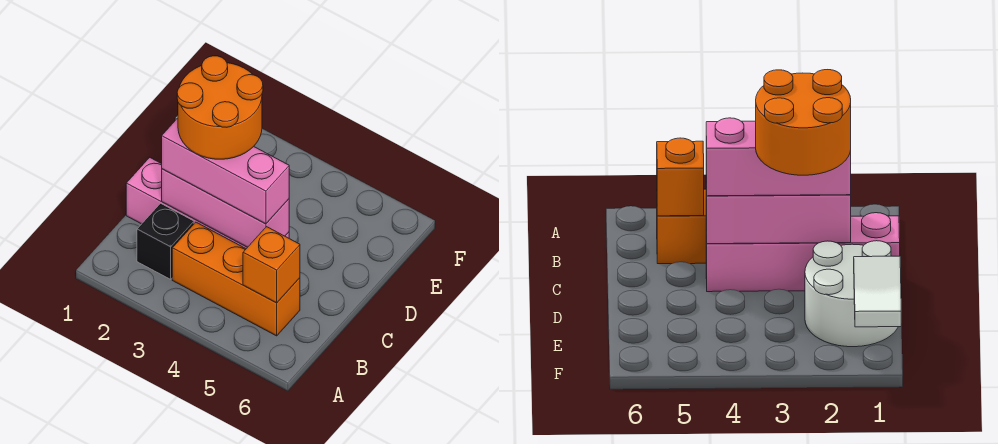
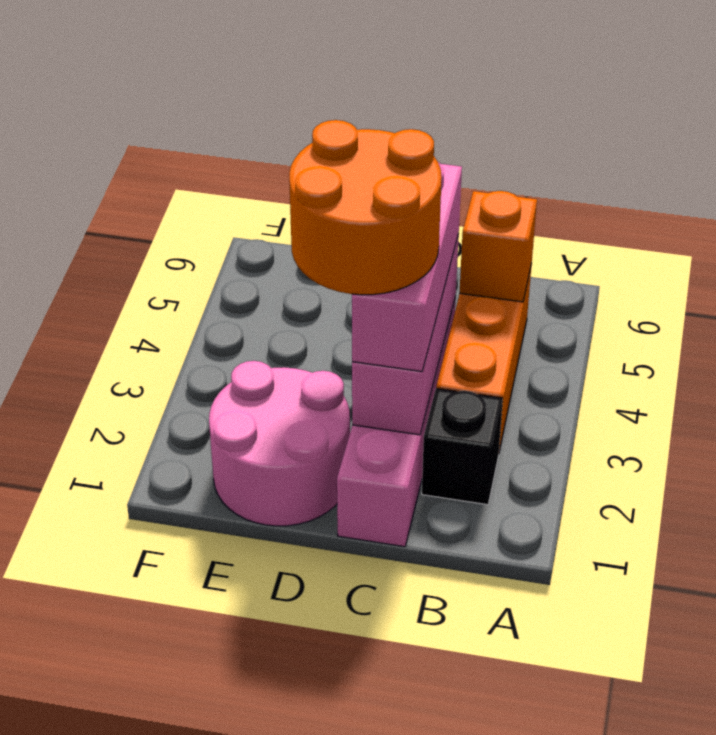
white round brick D1:E2 level 1 -> pink round brick D1:E2 level 1
white tile E1:F1 level 2 -> none

